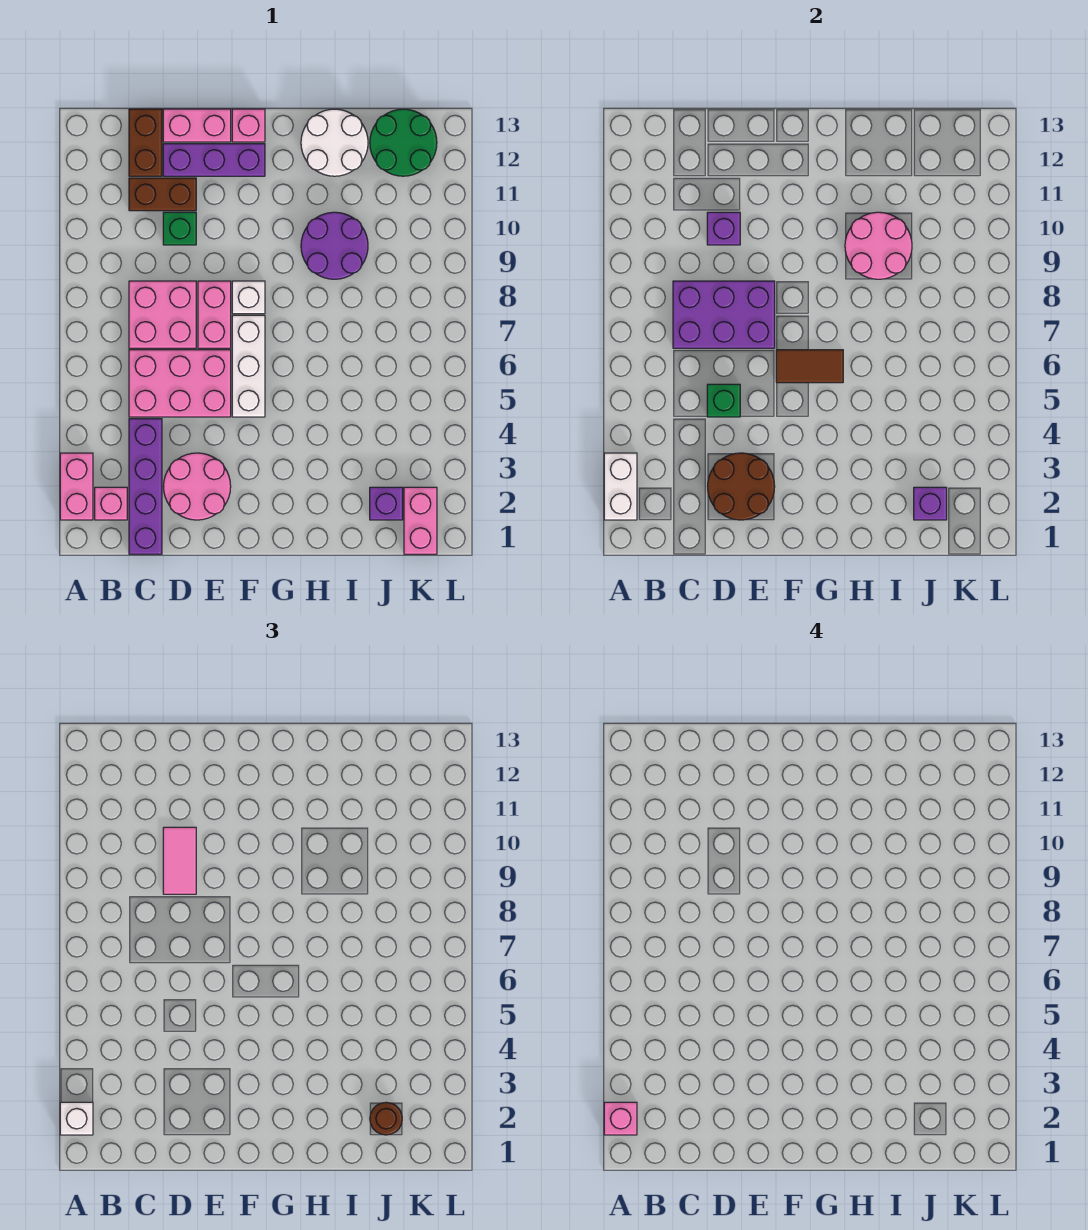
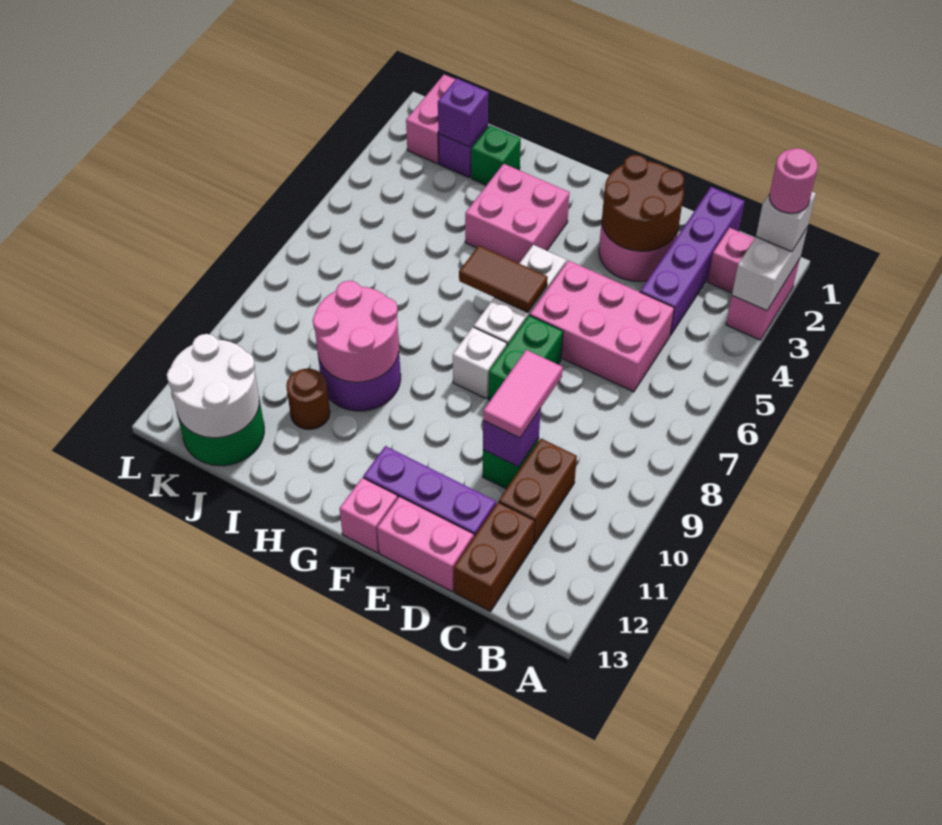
pink brick A2 level 4 -> pink round brick A2 level 4
pink brick C7:D8 level 1 -> pink brick G3:H4 level 1
purple brick C7:E8 level 2 -> none
brown brick C11:D11 level 1 -> brown brick C10:C11 level 1
green brick D5 level 2 -> green brick I2 level 1
pink brick E7:E8 level 1 -> green brick E7:E8 level 1
white round brick H12:I13 level 1 -> white round brick J12:K13 level 2
brown round brick J2 level 3 -> brown round brick I11 level 1

